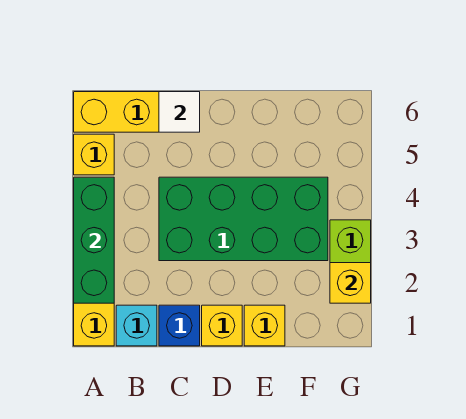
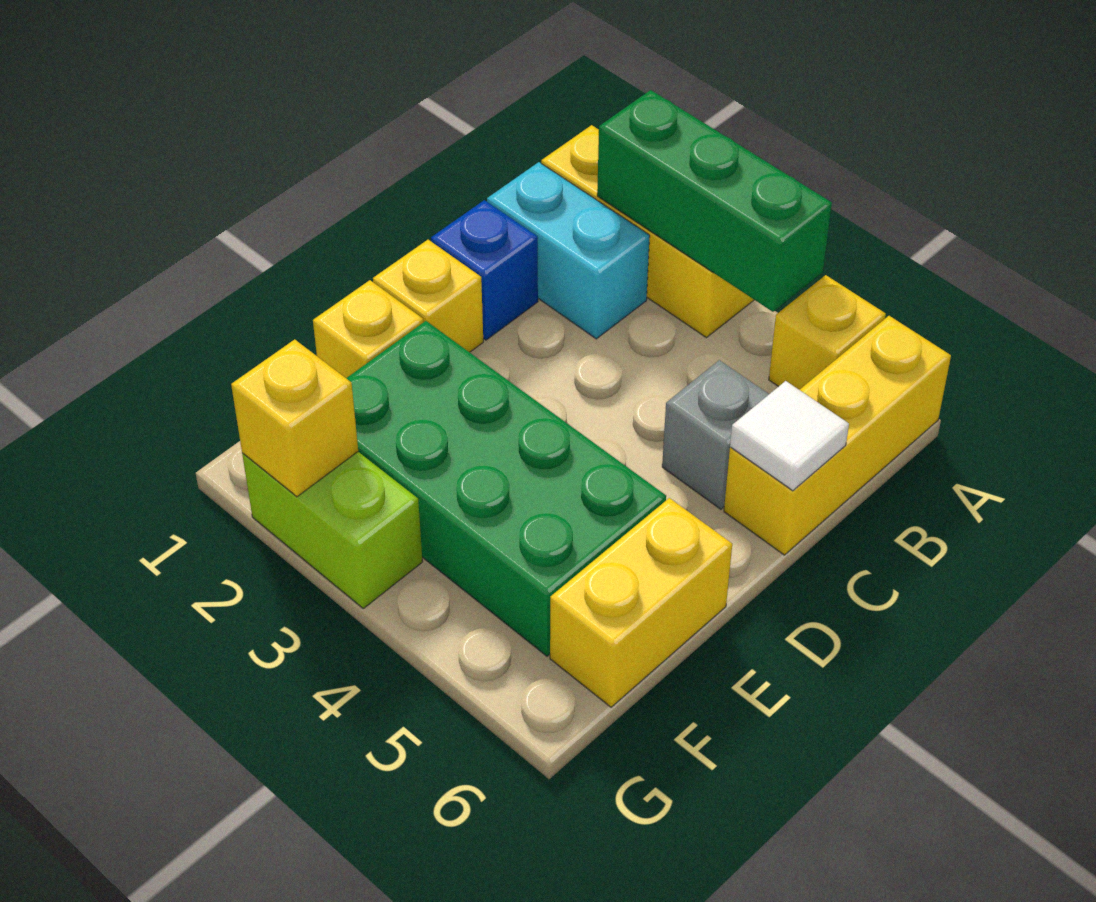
cyan brick B1 level 1 -> cyan brick B1:B2 level 1
green brick C3:F4 level 1 -> green brick E2:F5 level 1
none -> grey brick C5 level 1
none -> yellow brick E6:F6 level 1

